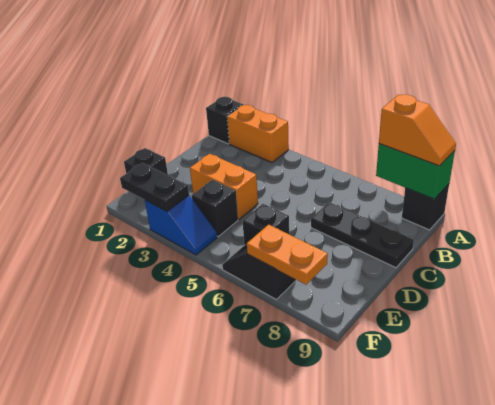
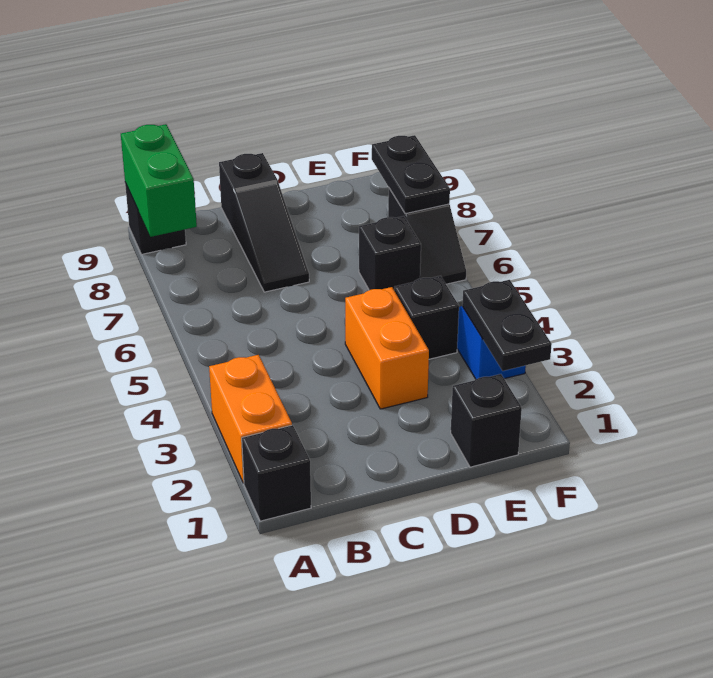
orange slope A8:A9 level 3 top 8 -> none
black plate C7:C9 level 1 -> black slope C7:C9 level 1 top 9
orange plate F7:F8 level 2 -> black plate F7:F8 level 2

